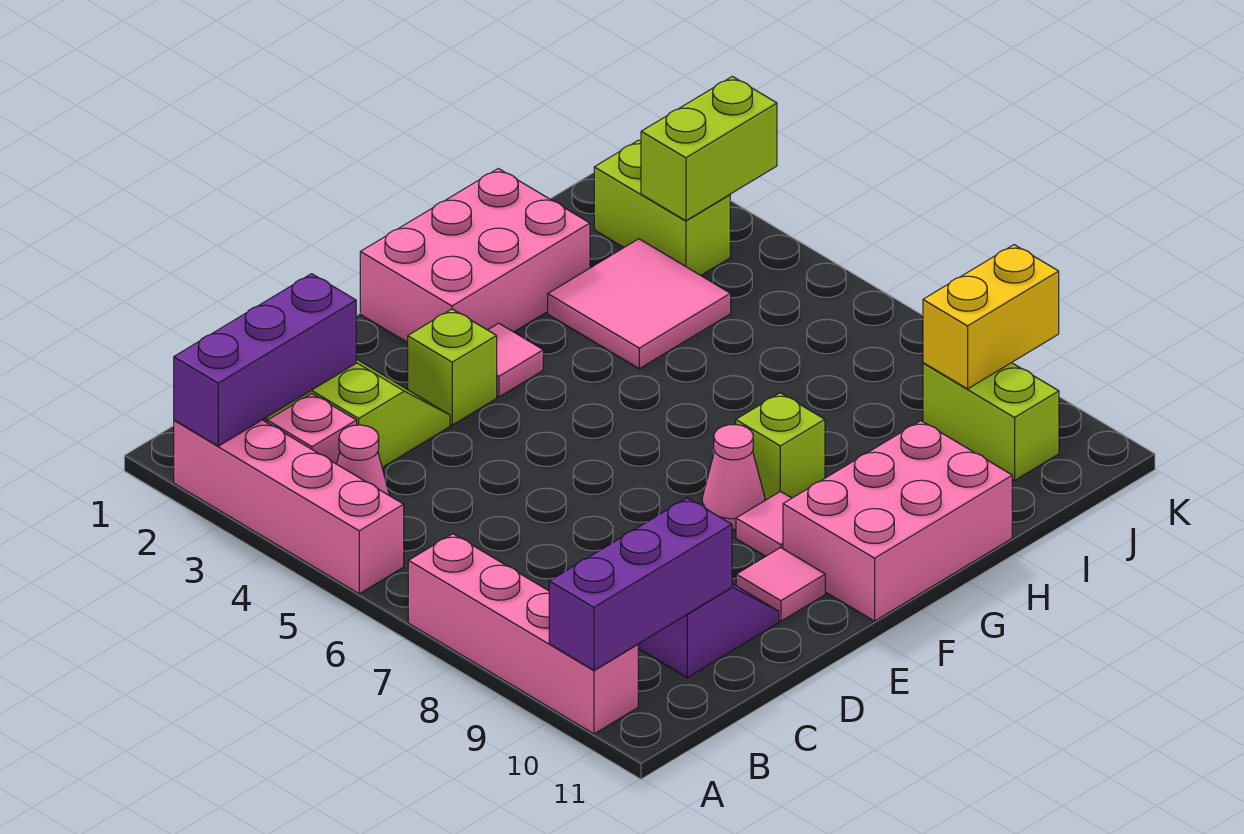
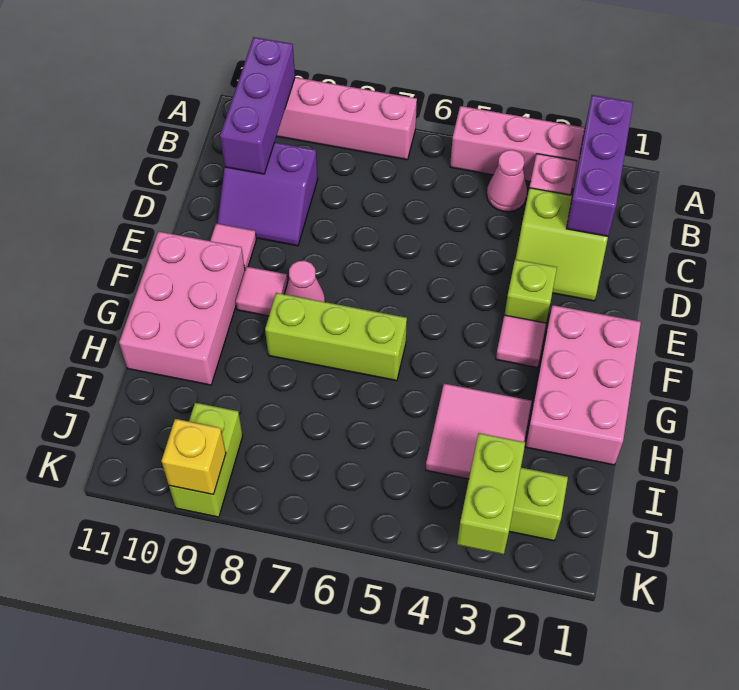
lime brick G8 level 1 -> lime brick G6:G8 level 1
lime brick J9:J10 level 1 -> lime brick J9:K9 level 1
yellow brick J9:K9 level 2 -> yellow brick K9 level 2

